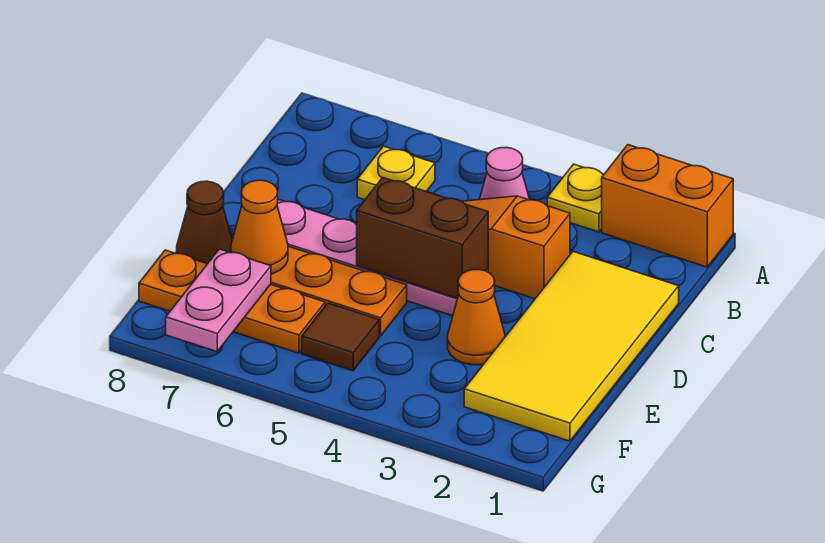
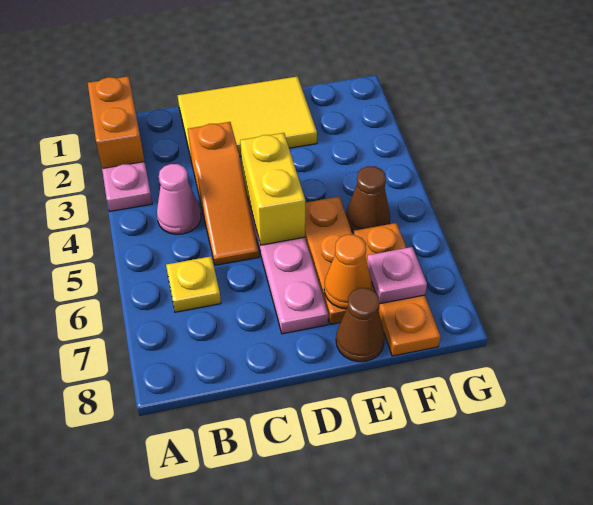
yellow plate A3 level 1 -> pink plate A3 level 1
yellow tile C1:F2 level 1 -> yellow tile C1:E2 level 1
brown brick D4:D5 level 2 -> yellow brick D4:D5 level 2
orange cone E3 level 1 -> none
brown tile F5 level 1 -> brown cone F5 level 1
pink plate F7:G7 level 2 -> pink plate F7 level 2

